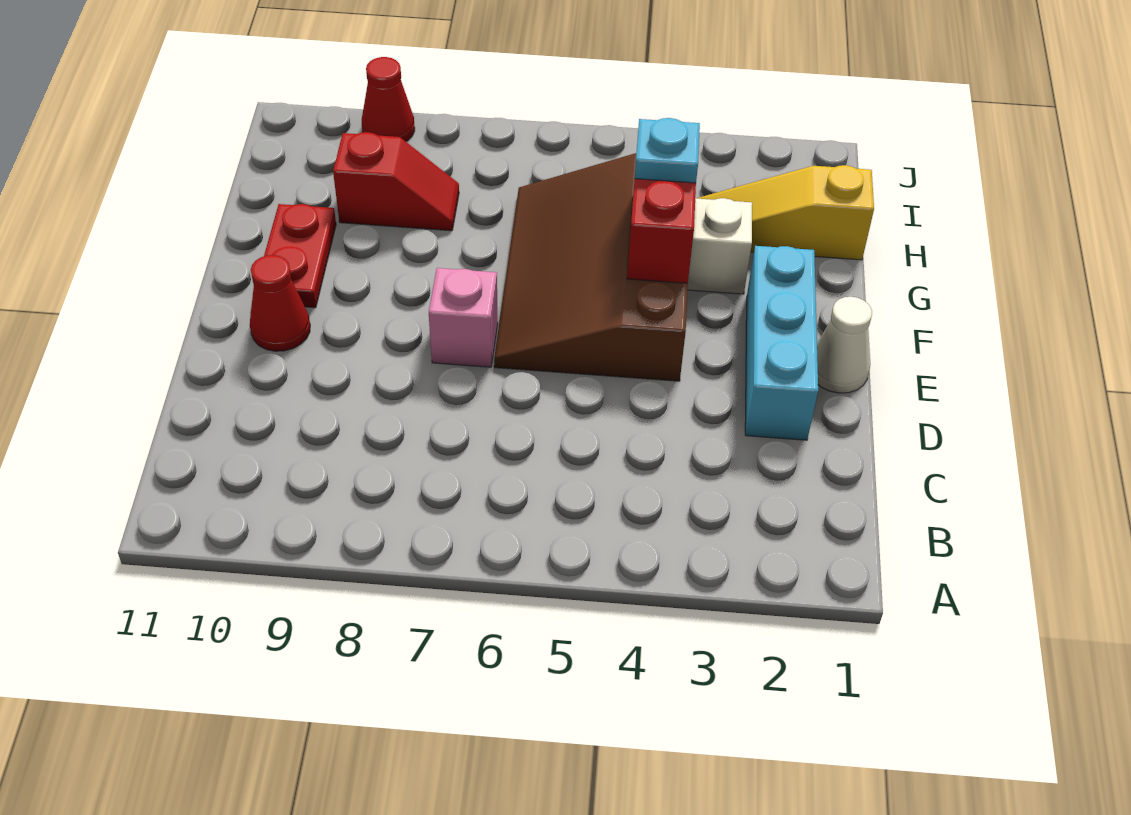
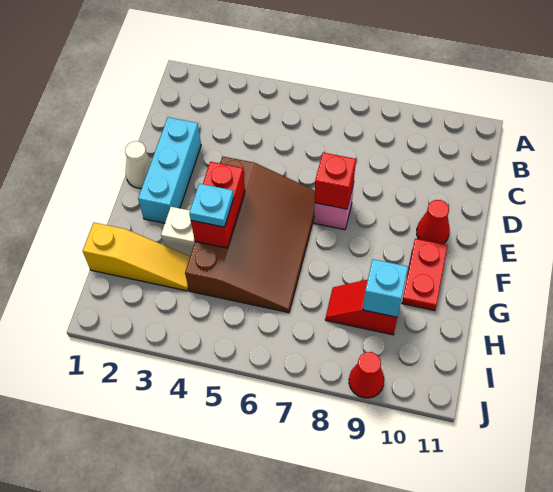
none -> red brick E7 level 2
none -> cyan brick H9 level 2

